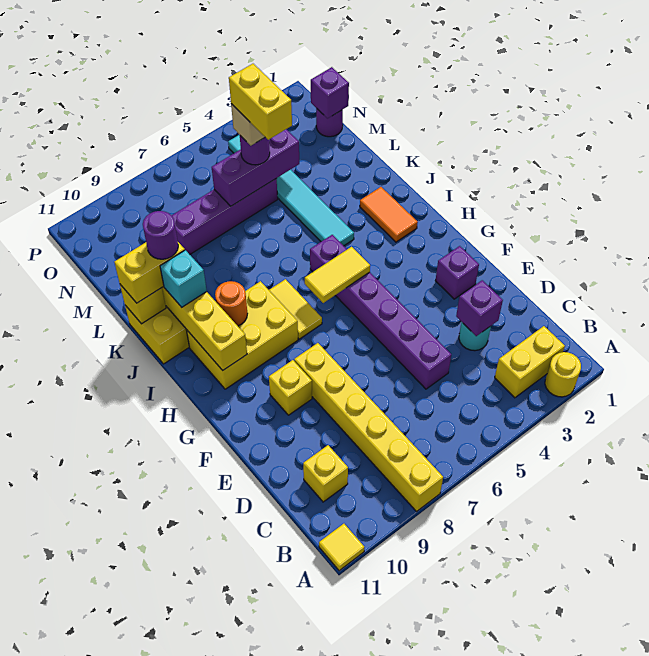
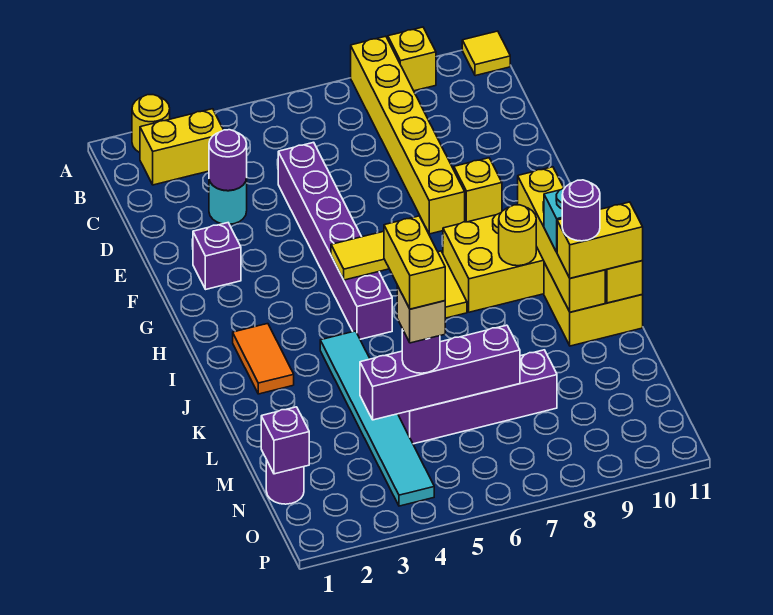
yellow brick C10 level 1 -> yellow brick A9 level 1
purple brick D3 level 2 -> purple round brick D3 level 2
orange round brick I9 level 2 -> yellow round brick I9 level 2
purple brick M4:M6 level 2 -> purple brick M4:M7 level 2

